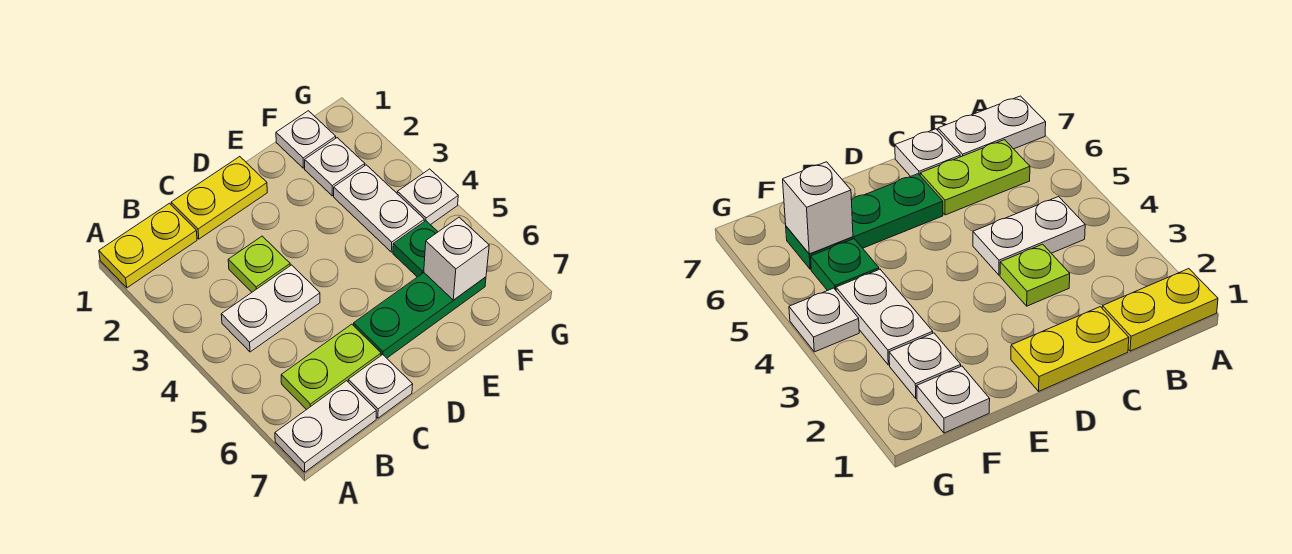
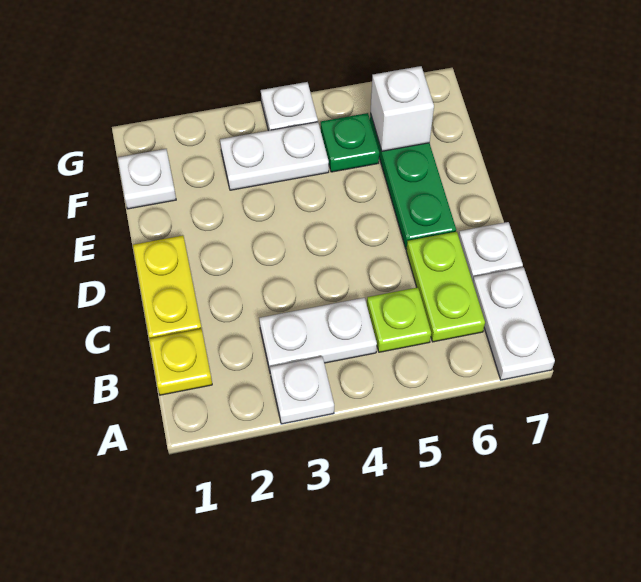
yellow plate A1:B1 level 1 -> yellow plate B1 level 1
white plate B4:C4 level 1 -> white plate B3:B4 level 1
lime plate C3 level 1 -> lime plate B5 level 1
white plate F2 level 1 -> white plate A3 level 1

